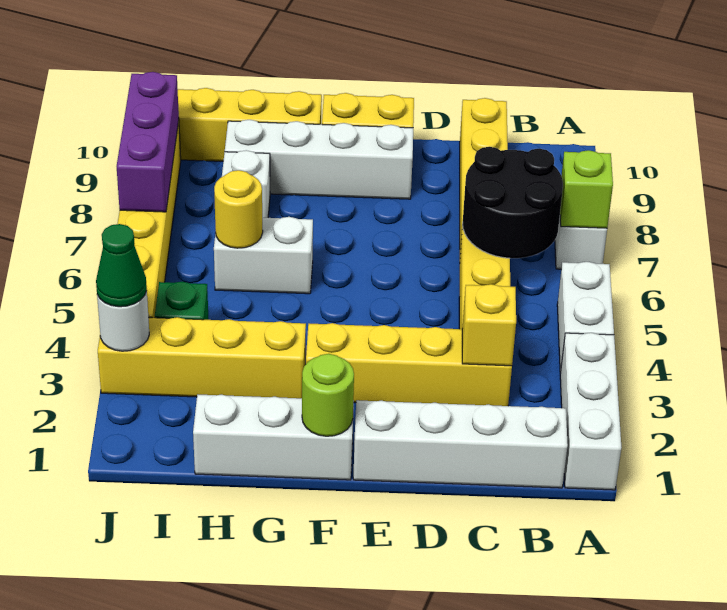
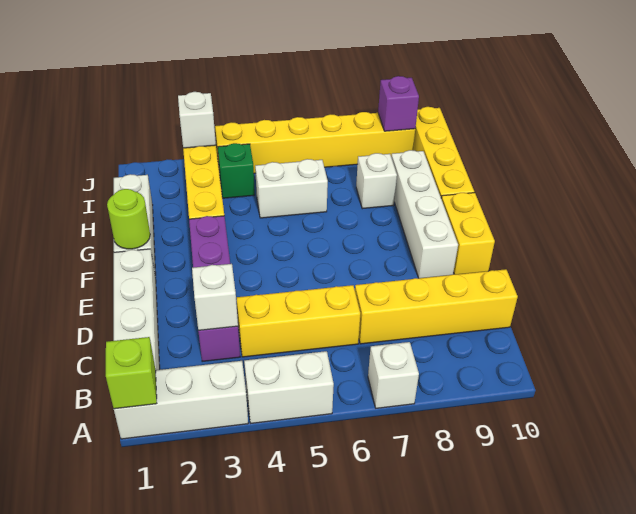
lime brick A7 level 2 -> lime brick A1 level 2
black round brick B6:C7 level 2 -> none
yellow brick C3:F3 level 1 -> purple brick C3:F3 level 1
yellow brick C3 level 2 -> white brick C3 level 2
white brick G6:H6 level 1 -> white brick H5:H6 level 1
yellow round brick H6 level 2 -> none
white round brick J3 level 2 -> white brick J3 level 2
green cone J3 level 3 -> none
purple brick J7:J9 level 2 -> purple brick J9 level 2

